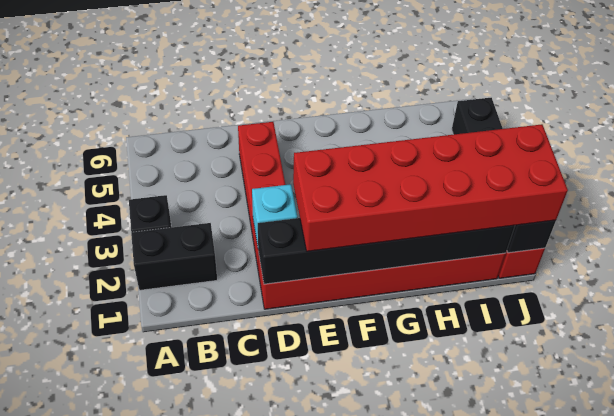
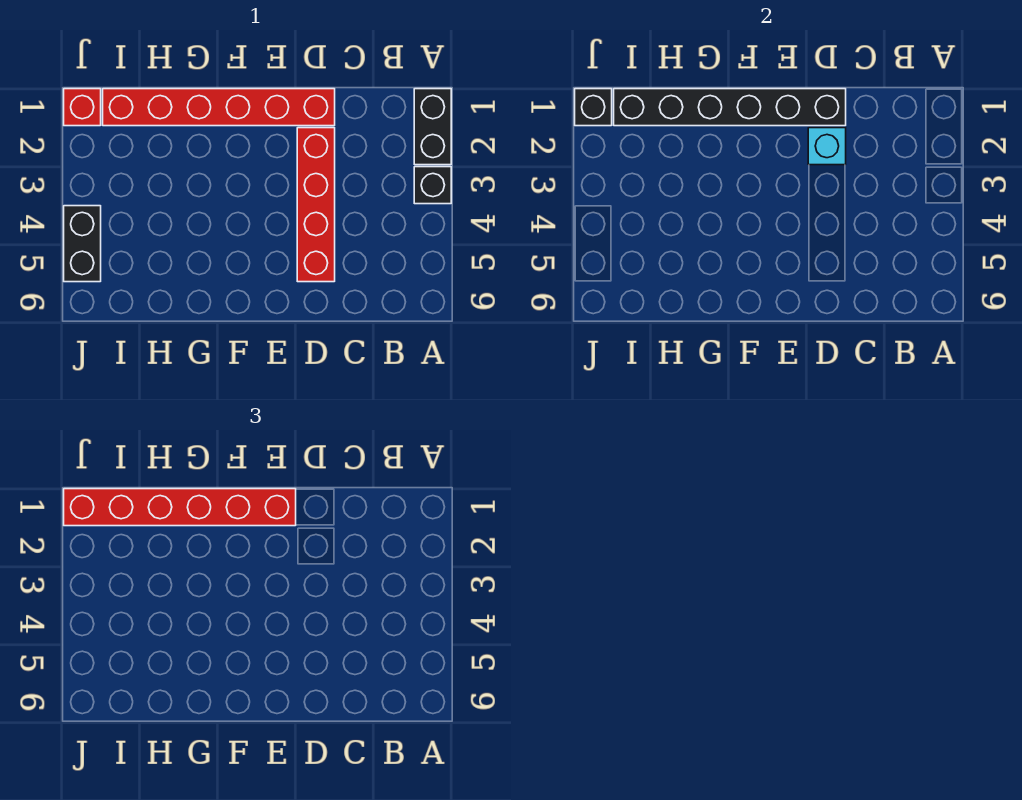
black brick A2:B2 level 1 -> black brick A1:A2 level 1
red brick E1:J2 level 3 -> red brick E1:J1 level 3

